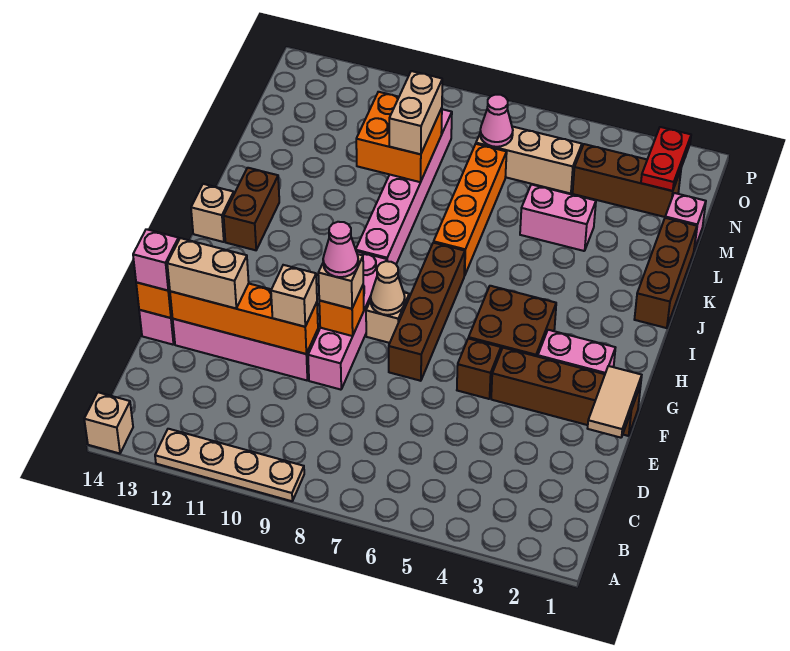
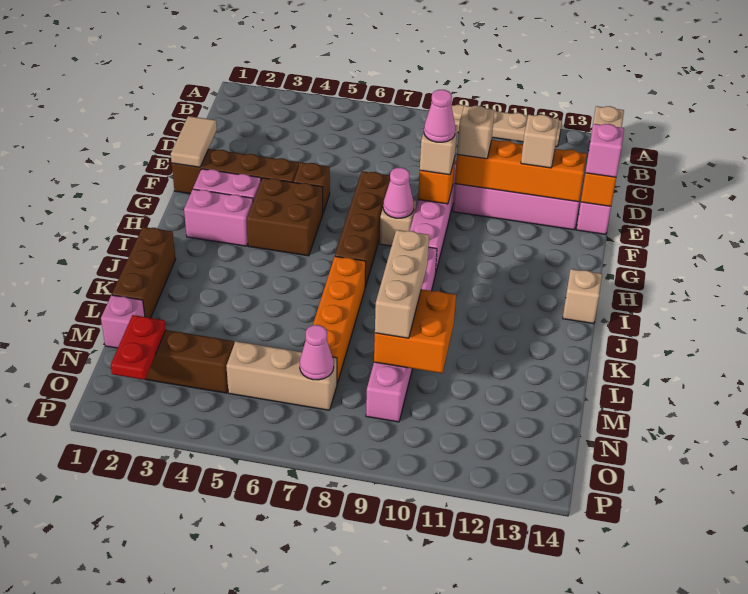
tan brick E12:E13 level 3 -> tan brick E12 level 3
tan cone G8 level 2 -> pink cone G8 level 2
brown brick I13:J13 level 1 -> none
pink brick L4:L5 level 1 -> pink brick H2:H3 level 1
tan brick L9:M9 level 3 -> tan brick K9:M9 level 3

